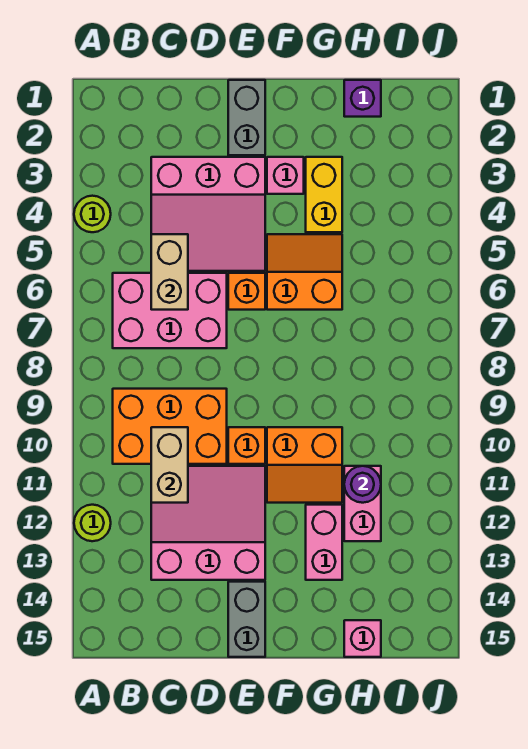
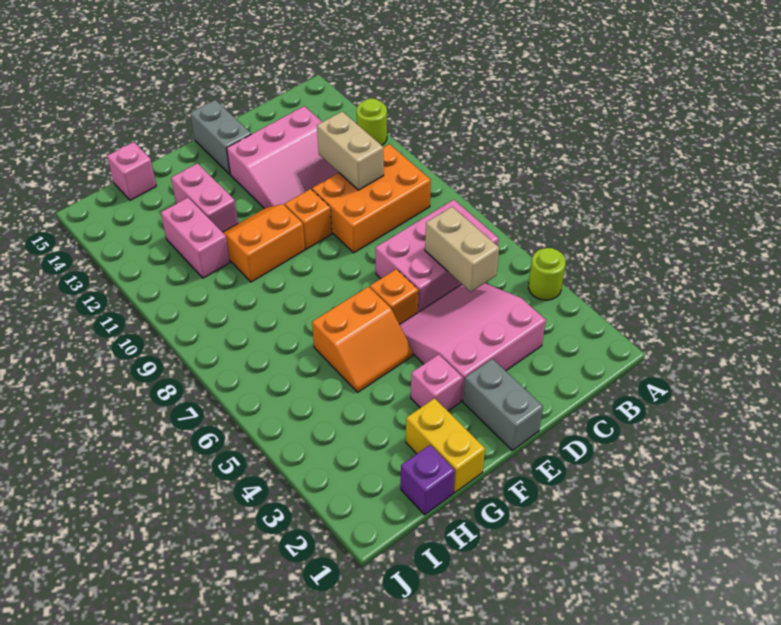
yellow brick G3:G4 level 1 -> yellow brick G1:G2 level 1
purple round brick H11 level 2 -> none

